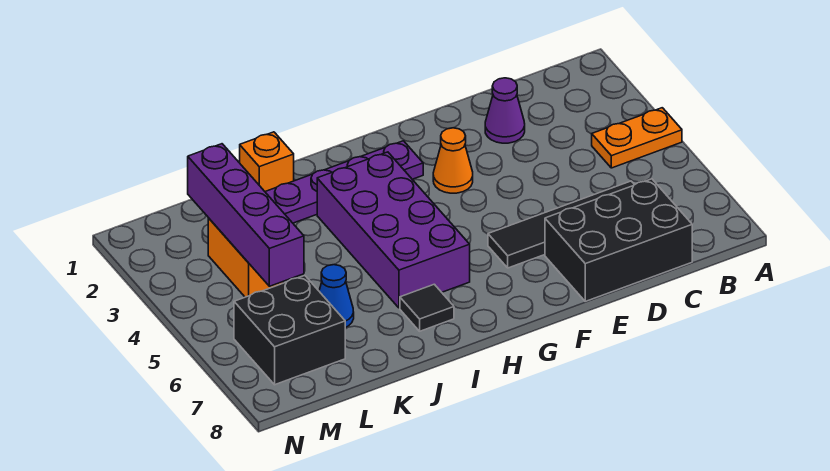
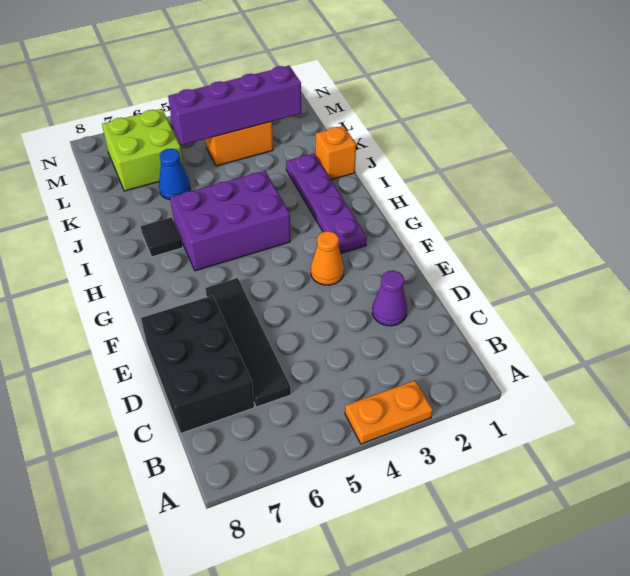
orange plate A4:B4 level 1 -> orange plate A3:A4 level 1
purple brick H3:I6 level 1 -> purple brick H4:I6 level 1
black brick L6:M7 level 1 -> lime brick L6:M7 level 1

